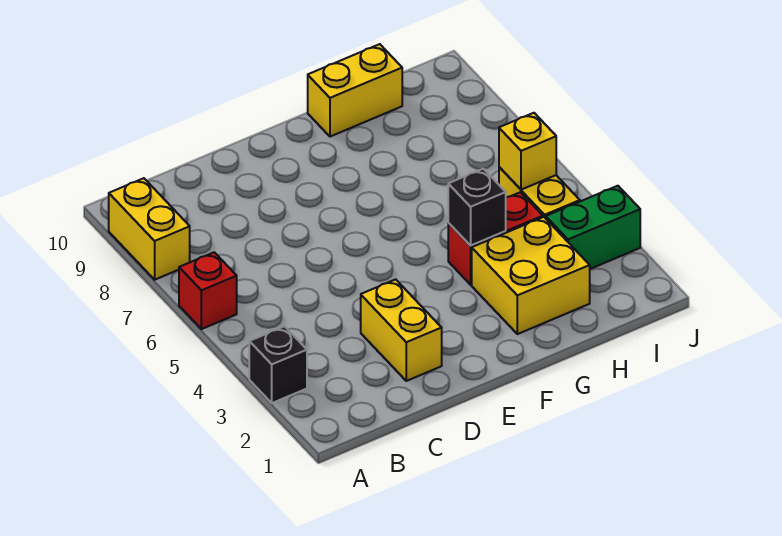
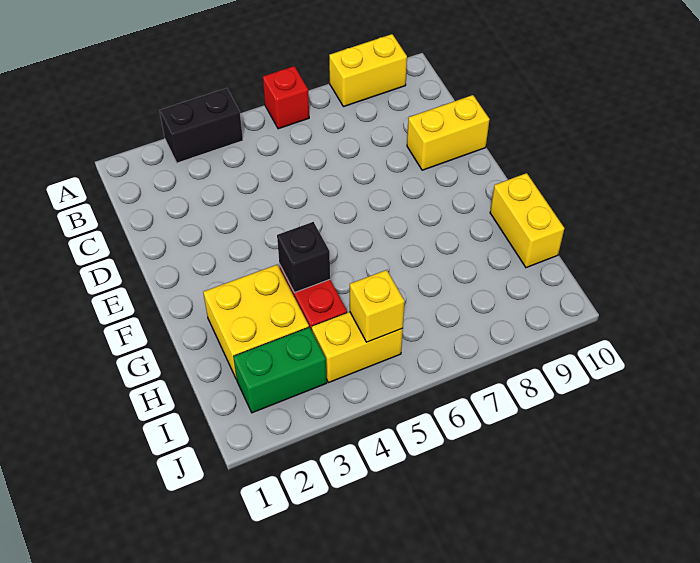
black brick A3 level 1 -> black brick A3:A4 level 1
yellow brick D2:D3 level 1 -> yellow brick D9:D10 level 1
green brick I3:J3 level 1 -> green brick I2:I3 level 1

